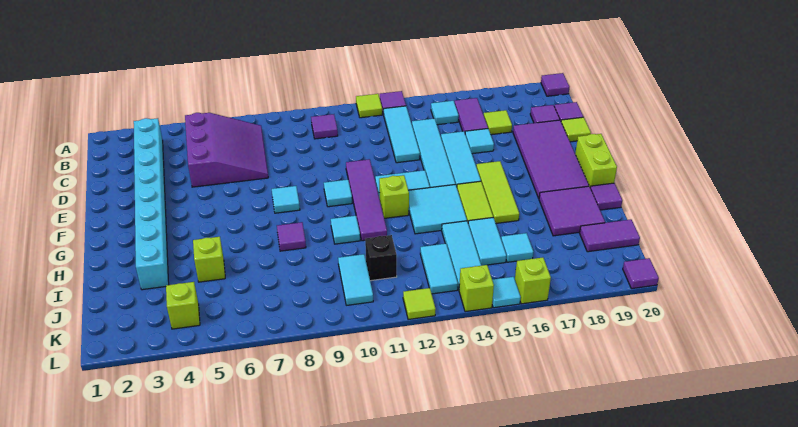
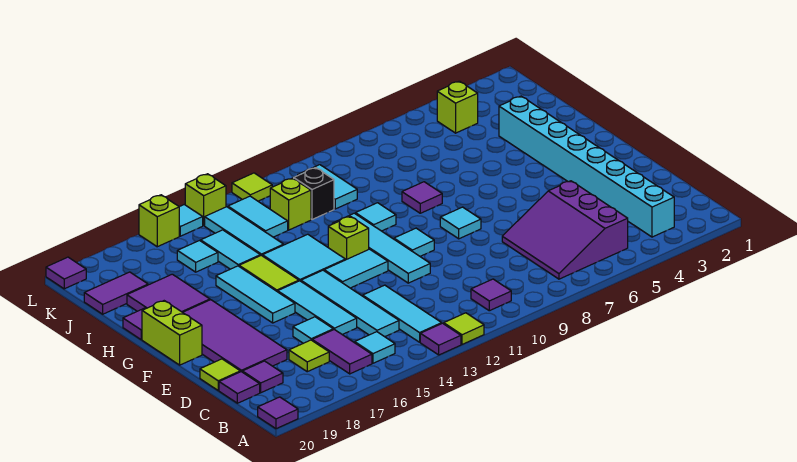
purple tile E11:H11 level 1 -> cyan tile E11:H11 level 1
lime tile F16:H16 level 1 -> cyan tile F16:H16 level 1
lime brick I5 level 1 -> lime brick J12 level 1

